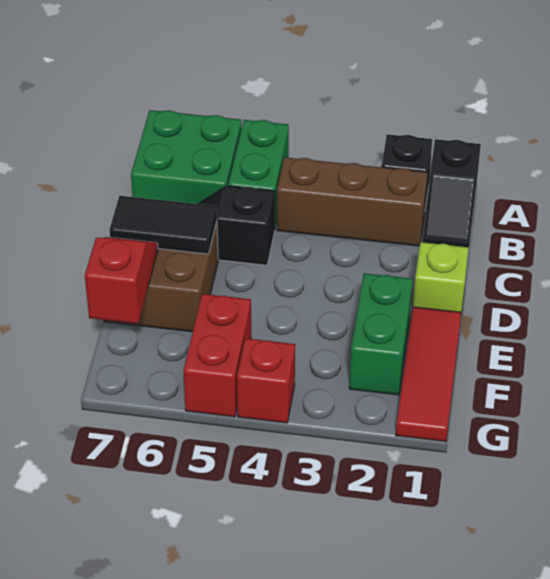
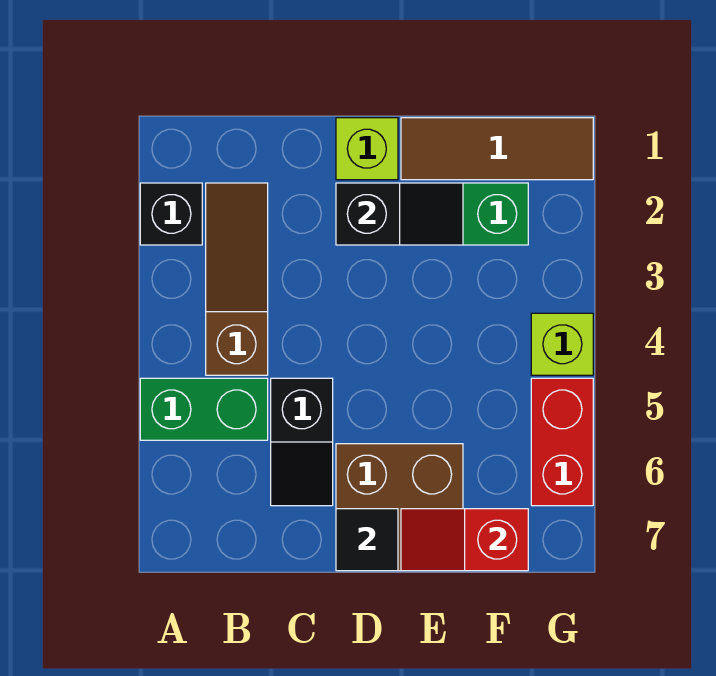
black slope A1:B1 level 1 top A -> black slope D2:E2 level 2 top D
green brick A6:B7 level 1 -> none
brown brick B2:B4 level 1 -> brown slope B2:B4 level 1 top 4
black tile D6:D7 level 2 -> black tile D7 level 2
red tile E1:G1 level 1 -> brown tile E1:G1 level 1
red brick F5:G5 level 1 -> red brick G5:G6 level 1
red brick G4 level 1 -> lime brick G4 level 1

